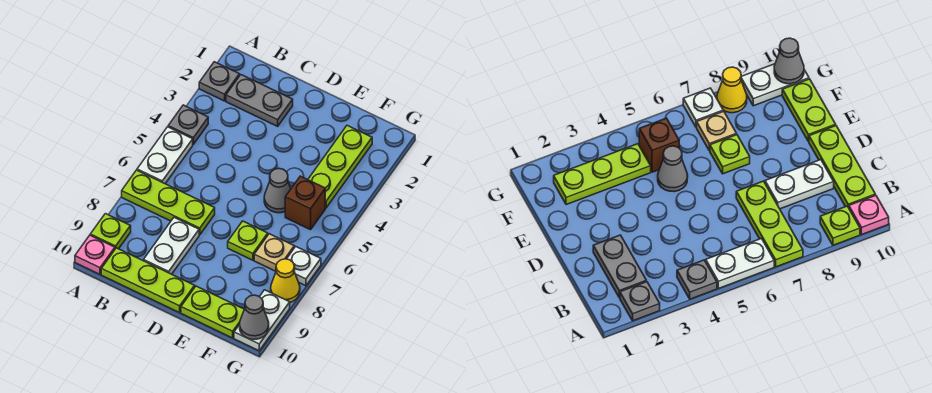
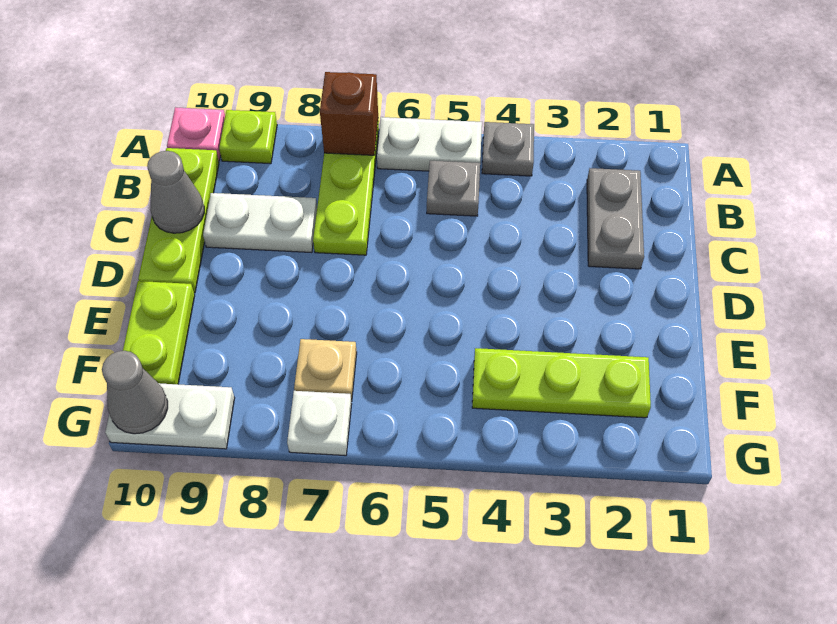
grey plate A2 level 1 -> grey plate B5 level 1
grey cone E5 level 1 -> grey cone C10 level 2
lime plate E7 level 1 -> none
brown brick F5 level 1 -> brown brick A7 level 2
yellow cone G8 level 1 -> none

